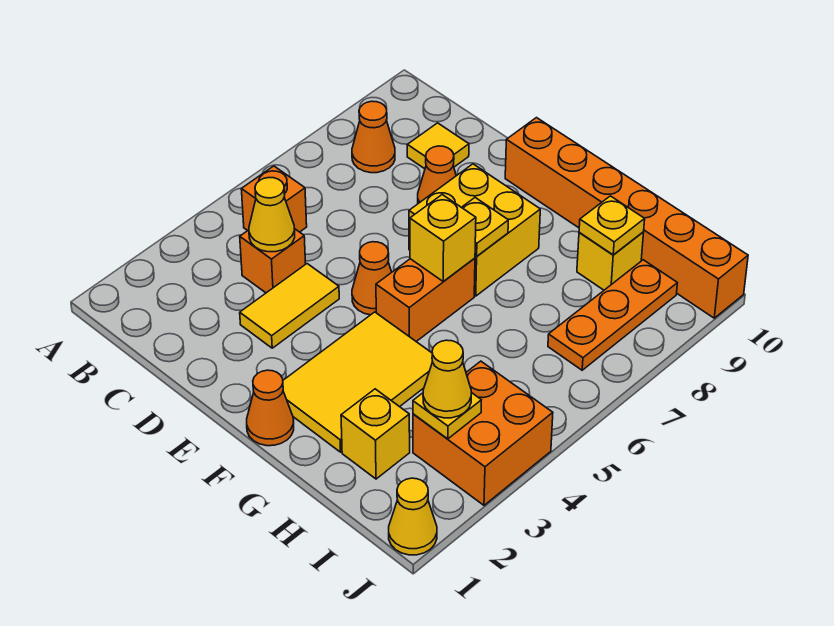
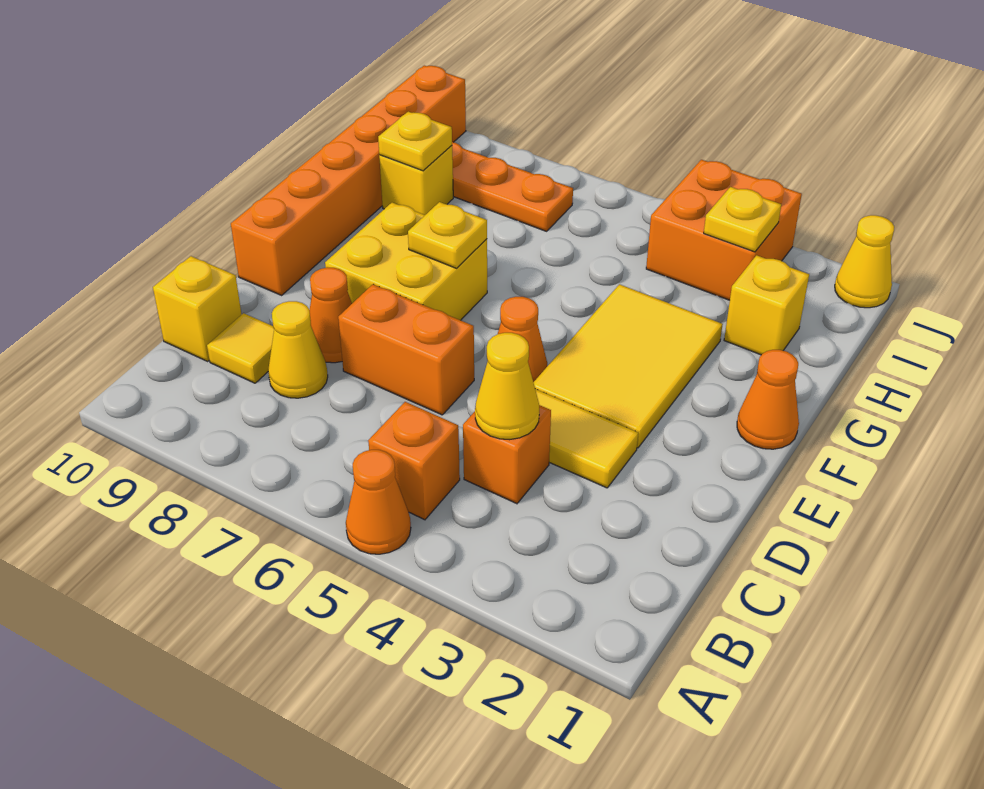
orange cone B8 level 1 -> orange cone A5 level 1
yellow tile F2:G4 level 1 -> yellow tile E3:G4 level 1
orange brick F5:F6 level 1 -> orange brick D6:D7 level 1
yellow brick F6 level 2 -> yellow brick C10 level 1
yellow cone I3 level 3 -> yellow cone C8 level 1

